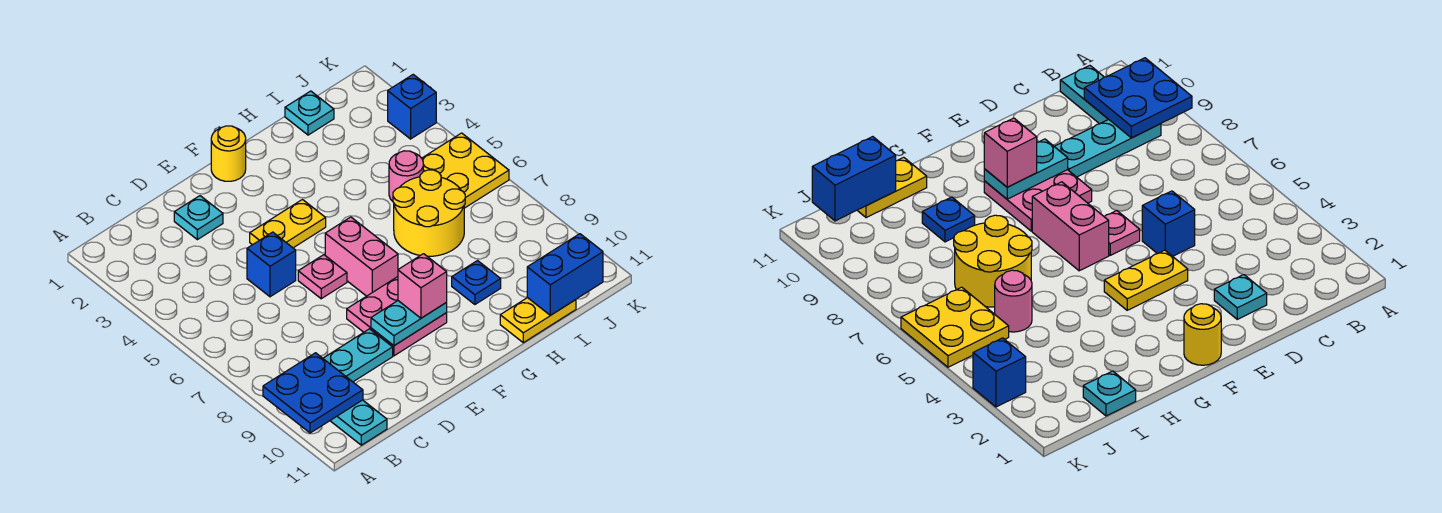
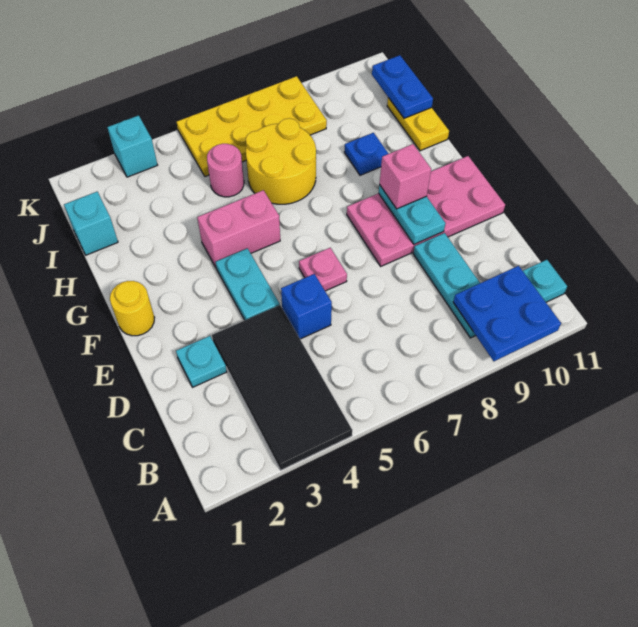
none -> black tile A3:D4 level 1
yellow plate E4:F4 level 1 -> cyan plate E4:F4 level 1
pink plate E8:F9 level 1 -> pink plate E8:F11 level 1
pink brick F6:F7 level 1 -> pink brick G4:G5 level 1
cyan plate I1 level 1 -> cyan brick I1 level 1
blue brick I11:J11 level 2 -> blue plate I11:J11 level 2
yellow plate J5:K6 level 1 -> yellow plate J5:K8 level 1
blue brick K3 level 1 -> cyan brick K3 level 1

